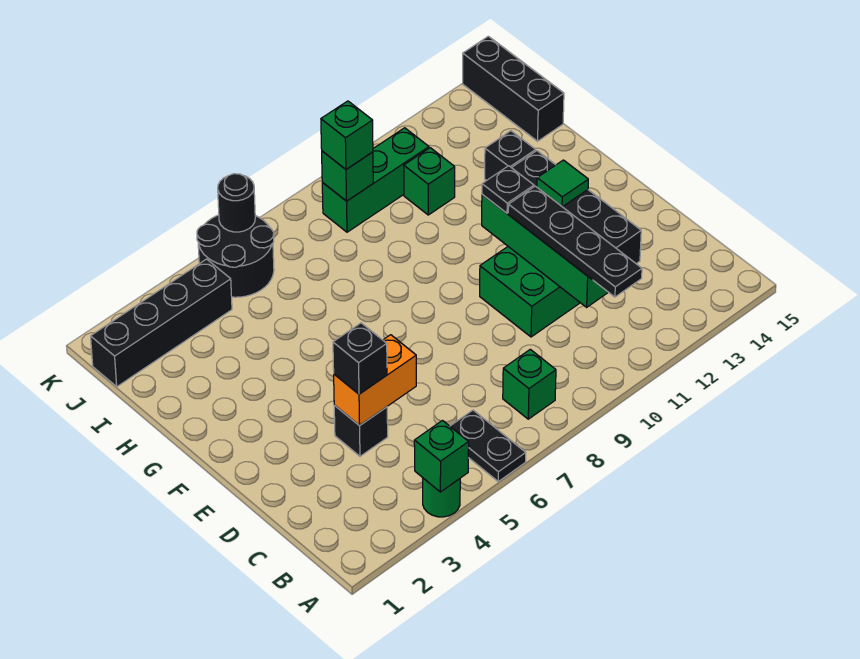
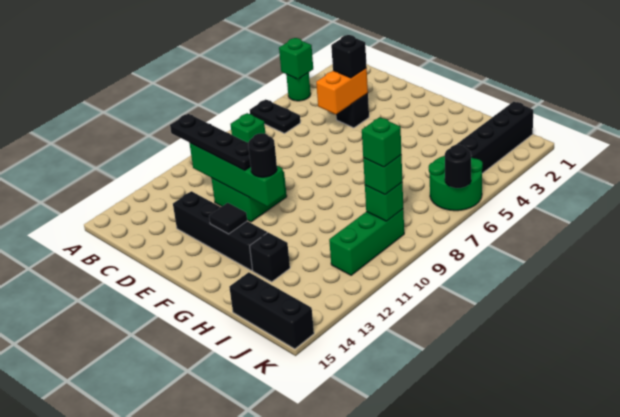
black plate F11 level 3 -> black round brick F11 level 3
green tile F13 level 2 -> black tile F13 level 2
green brick I11 level 1 -> green brick J9 level 4
black round brick J5:K6 level 1 -> green round brick J5:K6 level 1

